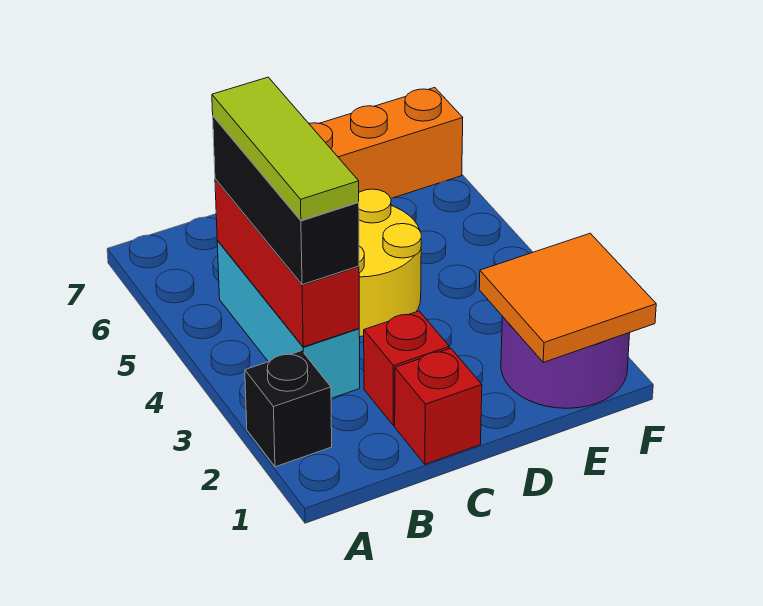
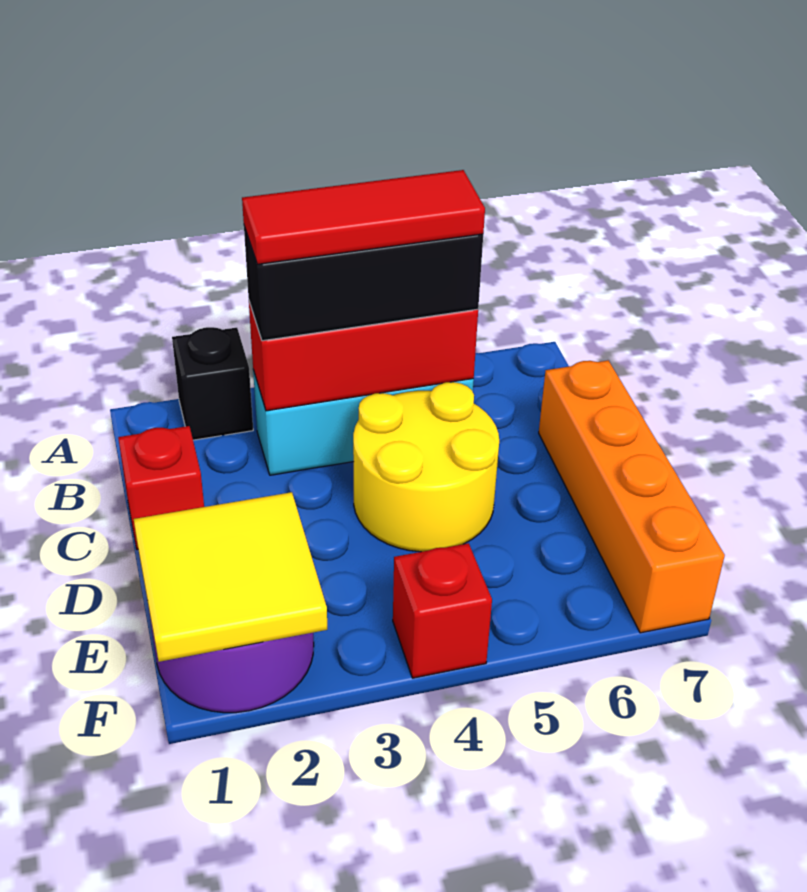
lime tile B3:B5 level 4 -> red tile B3:B5 level 4
red brick C2 level 1 -> red brick F4 level 1
orange tile E1:F2 level 2 -> yellow tile E1:F2 level 2

